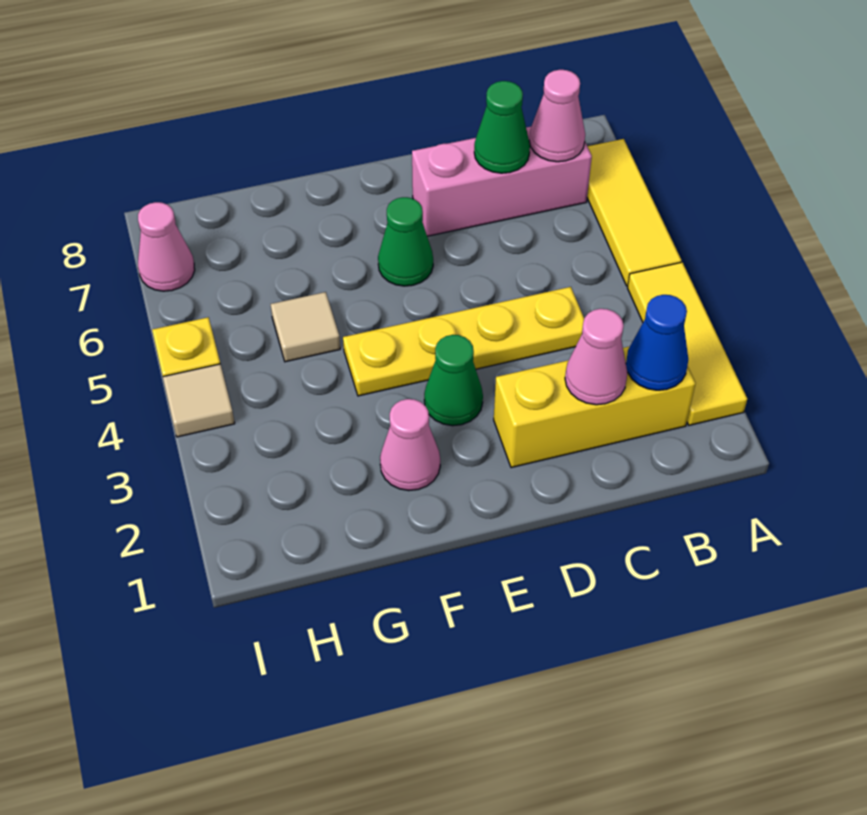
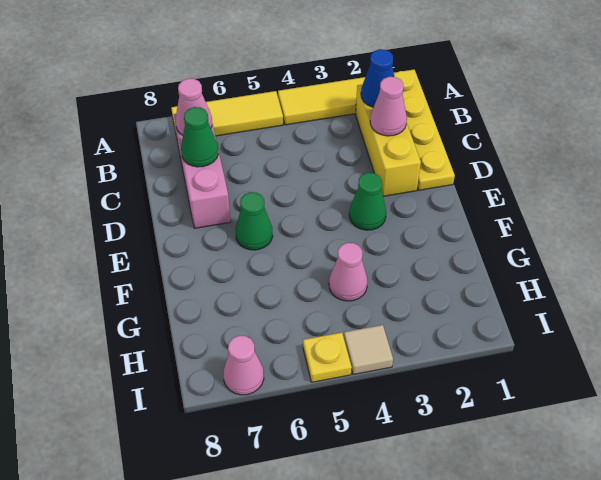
yellow plate C4:F4 level 1 -> yellow plate A1:D1 level 1
pink cone F2 level 1 -> pink cone G4 level 1
tan tile G5 level 1 -> none

